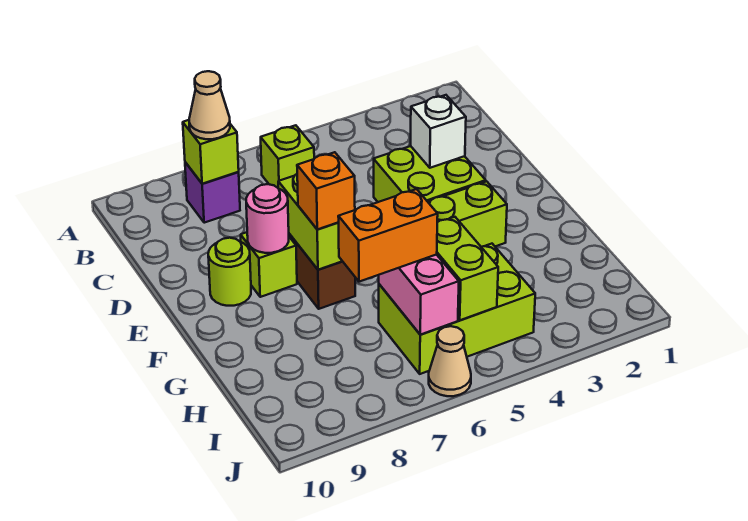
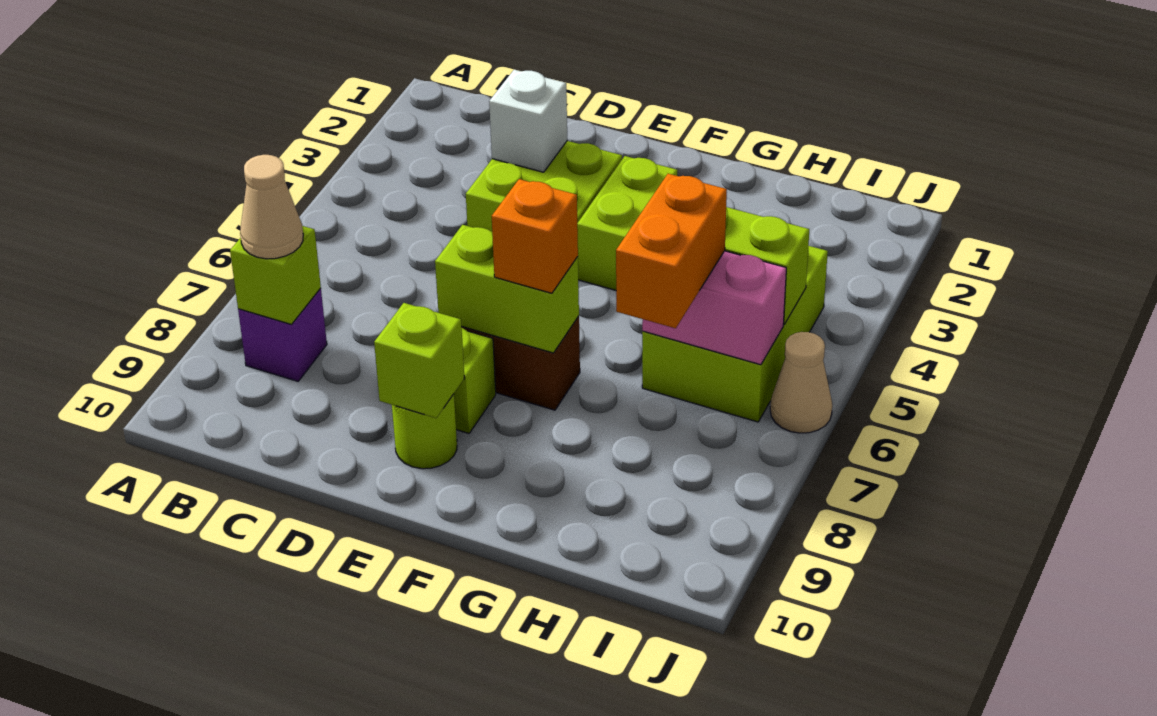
lime brick B6 level 1 -> lime brick E9 level 2
pink round brick E8 level 2 -> none

